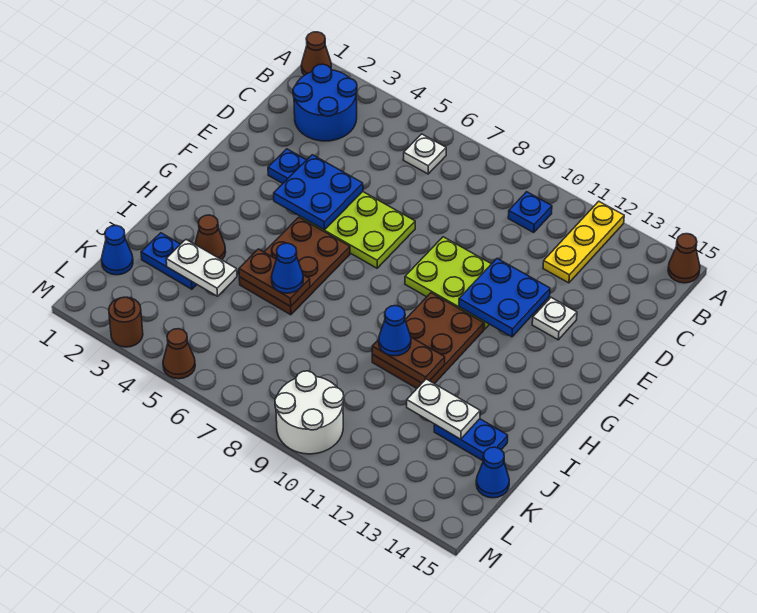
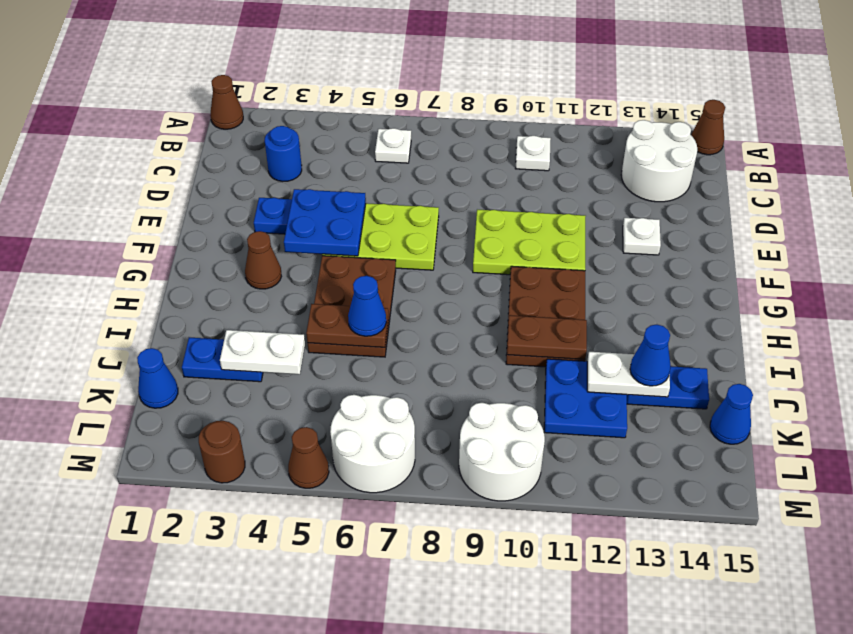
yellow plate A12:C12 level 1 -> none
blue round brick B2:C3 level 1 -> blue round brick C3 level 1
blue plate B10 level 1 -> white plate B10 level 1
none -> white round brick B13:C14 level 1
blue plate E11:F12 level 2 -> blue plate J11:K12 level 1
brown cone I3 level 1 -> brown cone G3 level 1
blue cone I10 level 3 -> blue cone J13 level 3
none -> white round brick L6:M7 level 1

